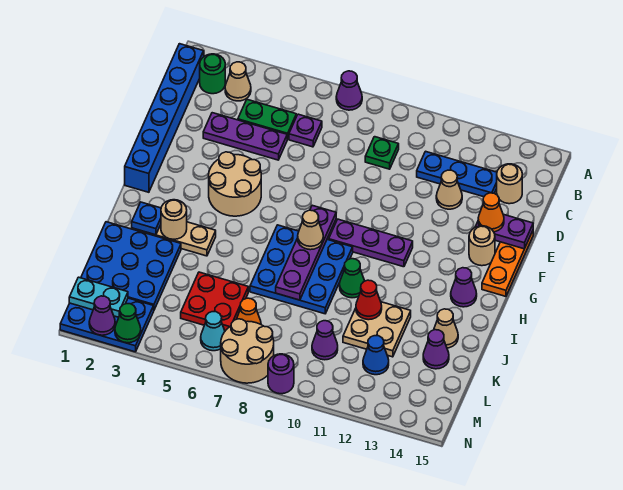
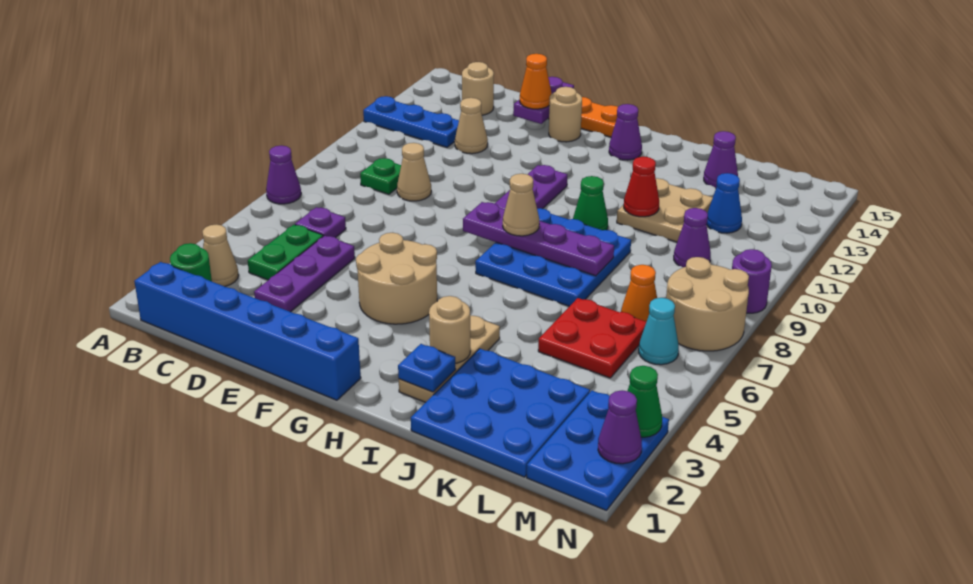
blue plate C11:C13 level 1 -> blue plate A12:C12 level 1
tan cone J14 level 1 -> tan cone D9 level 1
cyan plate M1:M2 level 2 -> none

